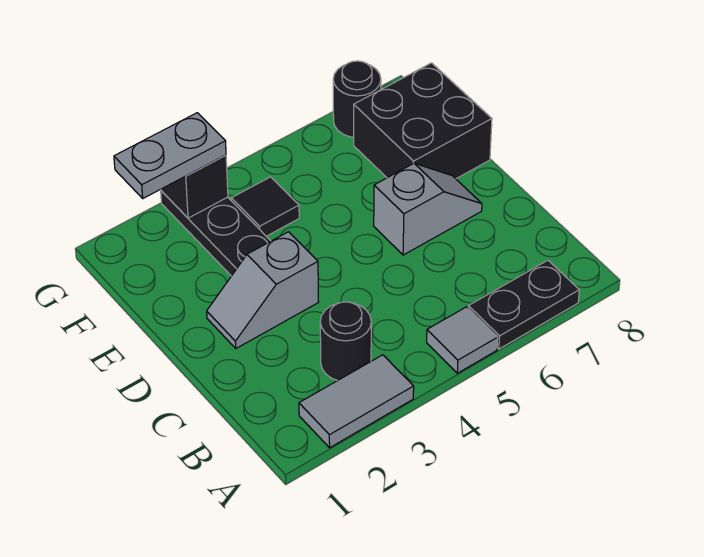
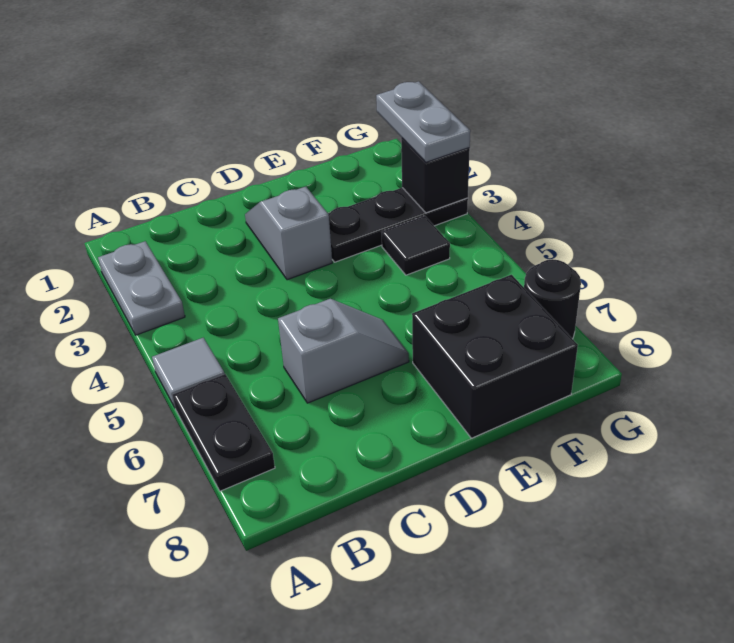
grey tile A2:A3 level 1 -> grey plate A2:A3 level 1
black round brick B3 level 1 -> none
grey slope D6:D7 level 1 top 6 -> grey slope C6:D6 level 1 top C

